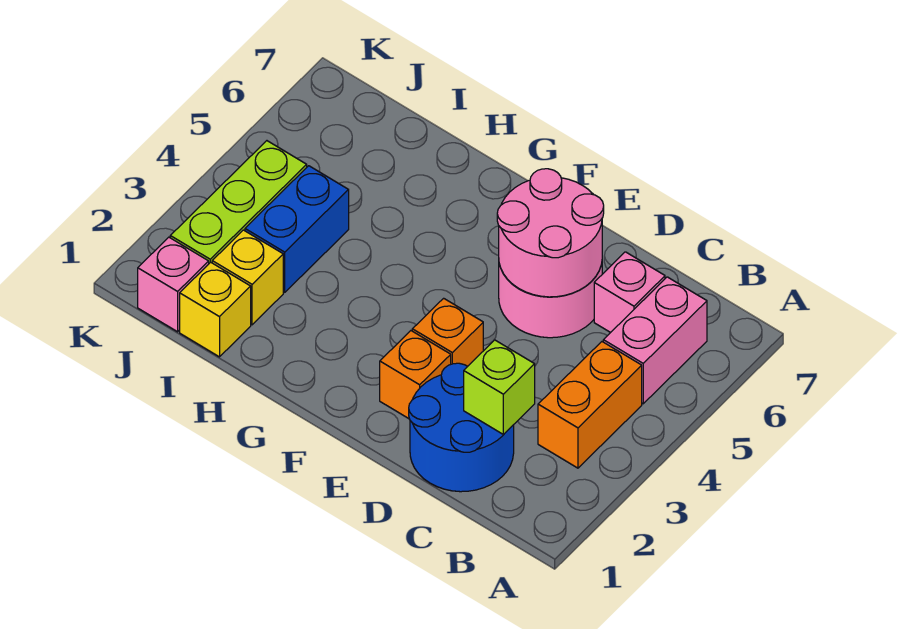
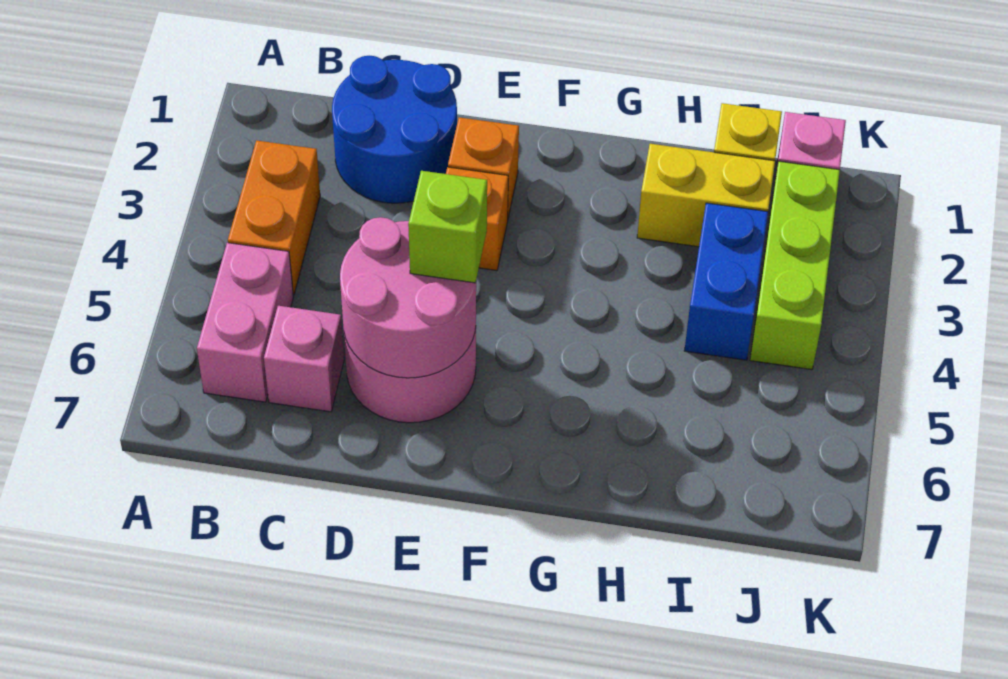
lime brick C2 level 2 -> lime brick E5 level 3
yellow brick I2 level 1 -> yellow brick H2:I2 level 1

